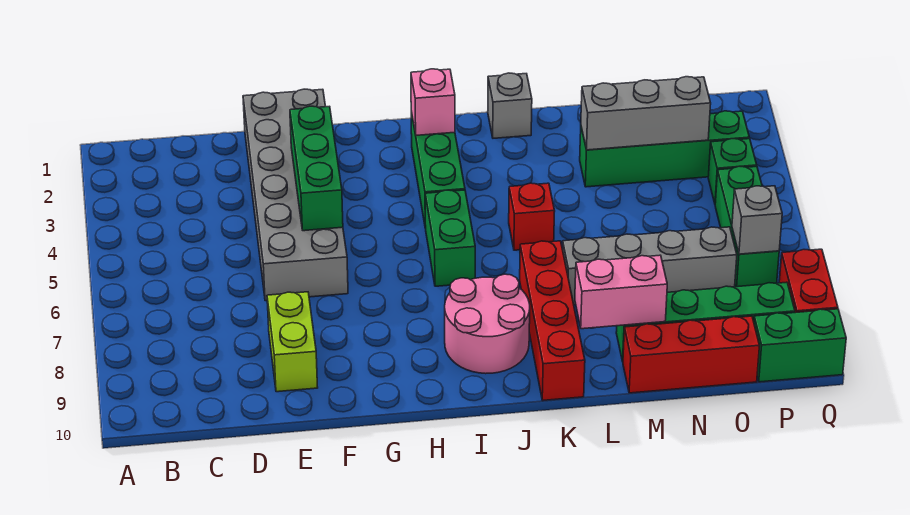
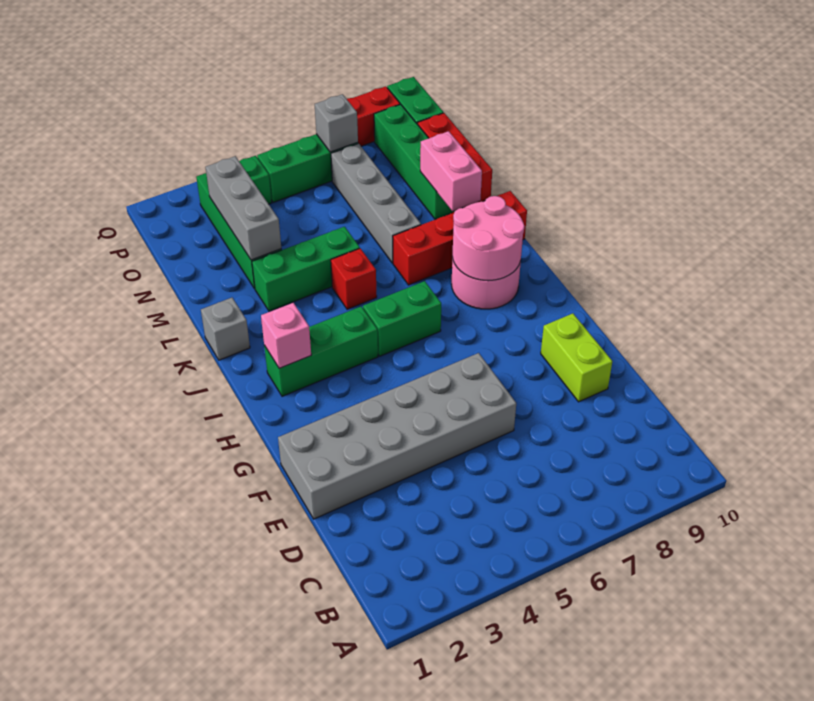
lime brick E8:E9 level 1 -> lime brick E9:F9 level 1
green brick F3:F5 level 2 -> green brick L3:L5 level 1
none -> pink round brick I8:J9 level 2

